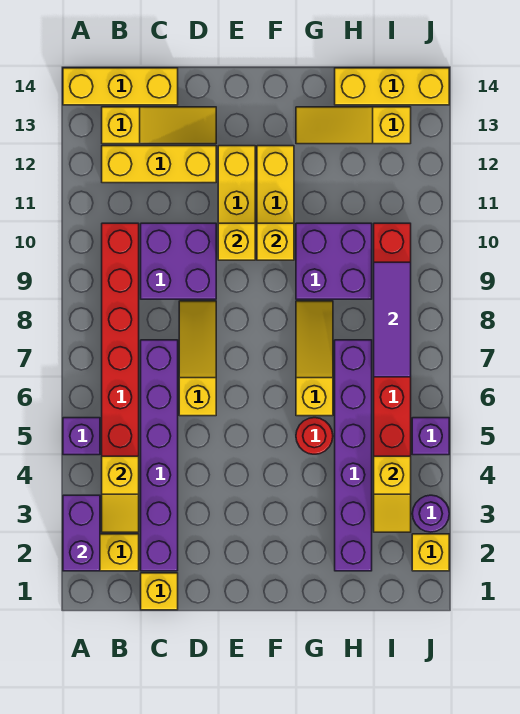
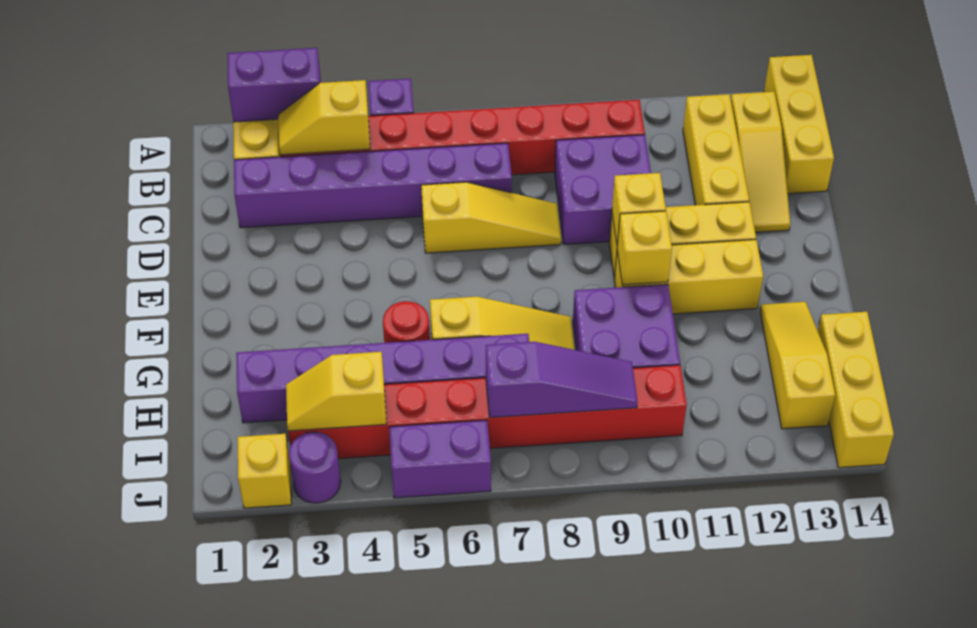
yellow brick C1 level 1 -> none
purple tile I7:I9 level 2 -> purple slope I7:I9 level 2 top 7
purple brick J5 level 1 -> purple brick J5:J6 level 1

